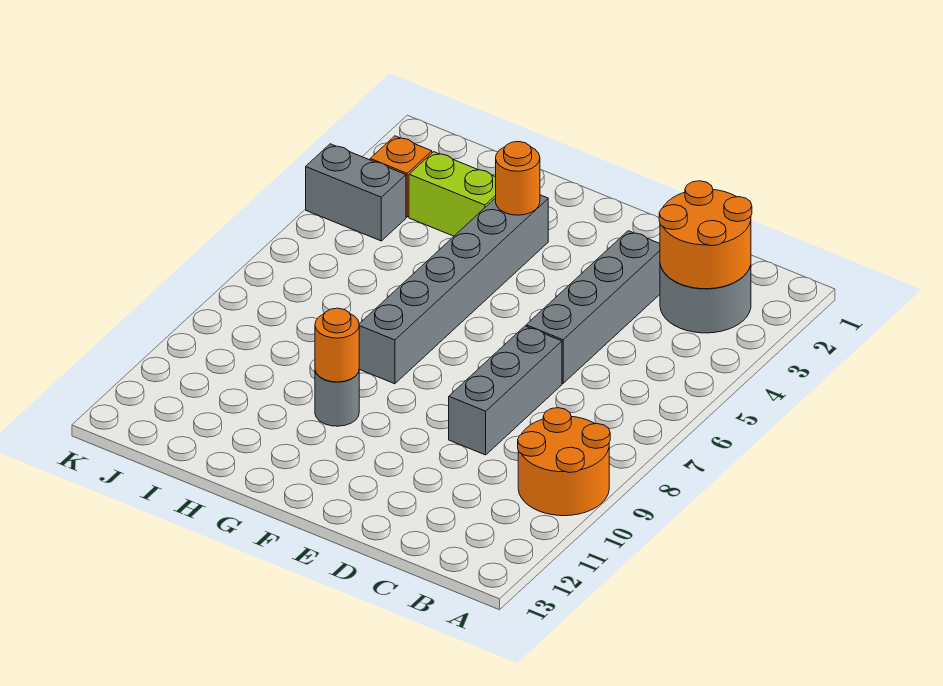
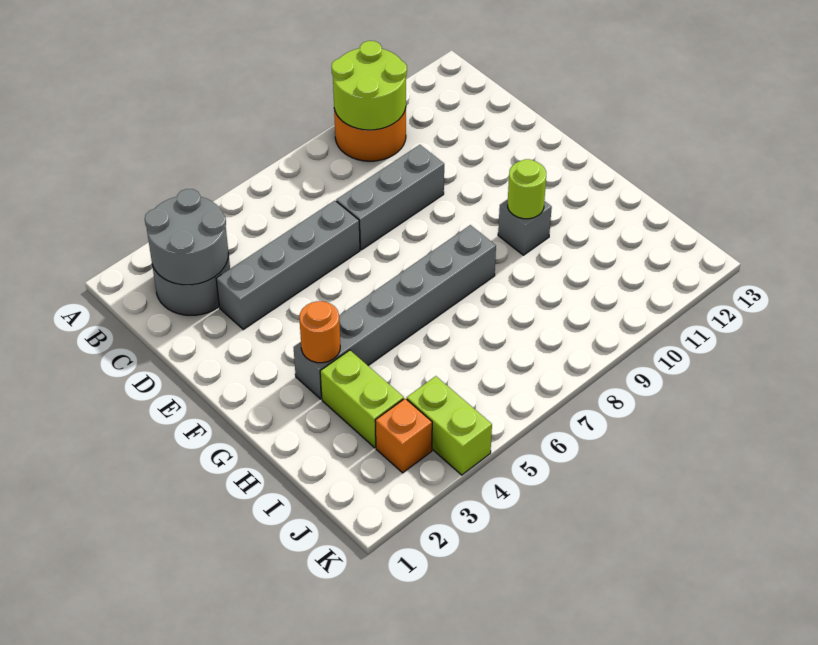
none -> lime round brick A9:B10 level 2
orange round brick B2:C3 level 2 -> grey round brick B2:C3 level 2
grey round brick G10 level 1 -> grey brick G10 level 1
orange round brick G10 level 2 -> lime round brick G10 level 2
grey brick J4:K4 level 1 -> lime brick J4:K4 level 1

